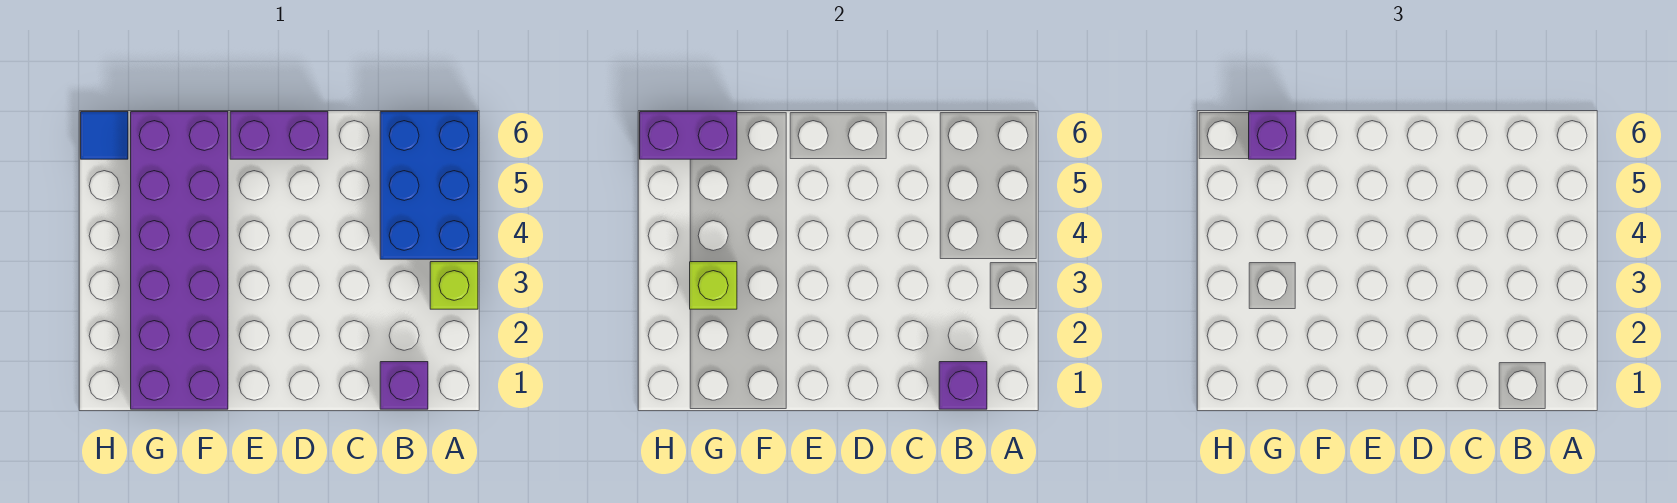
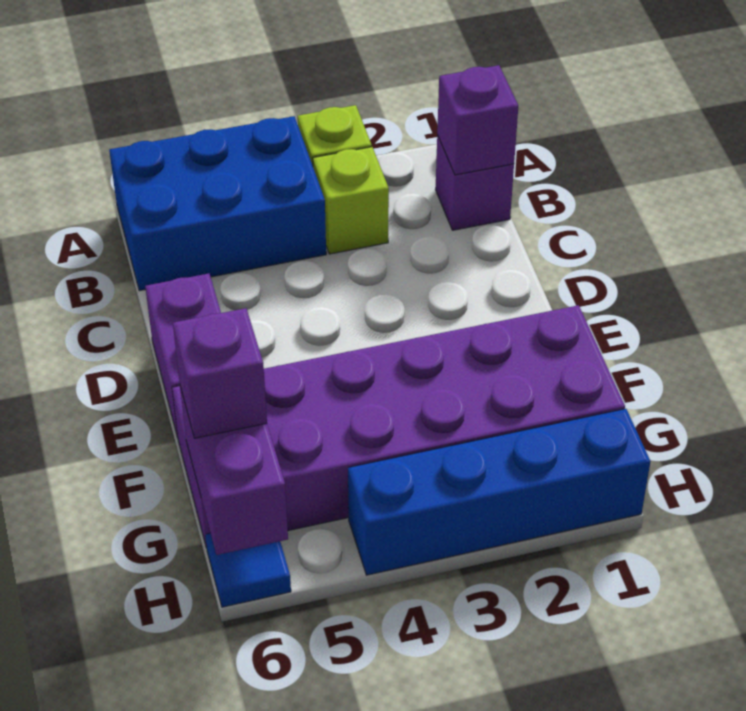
lime brick G3 level 2 -> lime brick B3 level 1
none -> blue brick H1:H4 level 1

